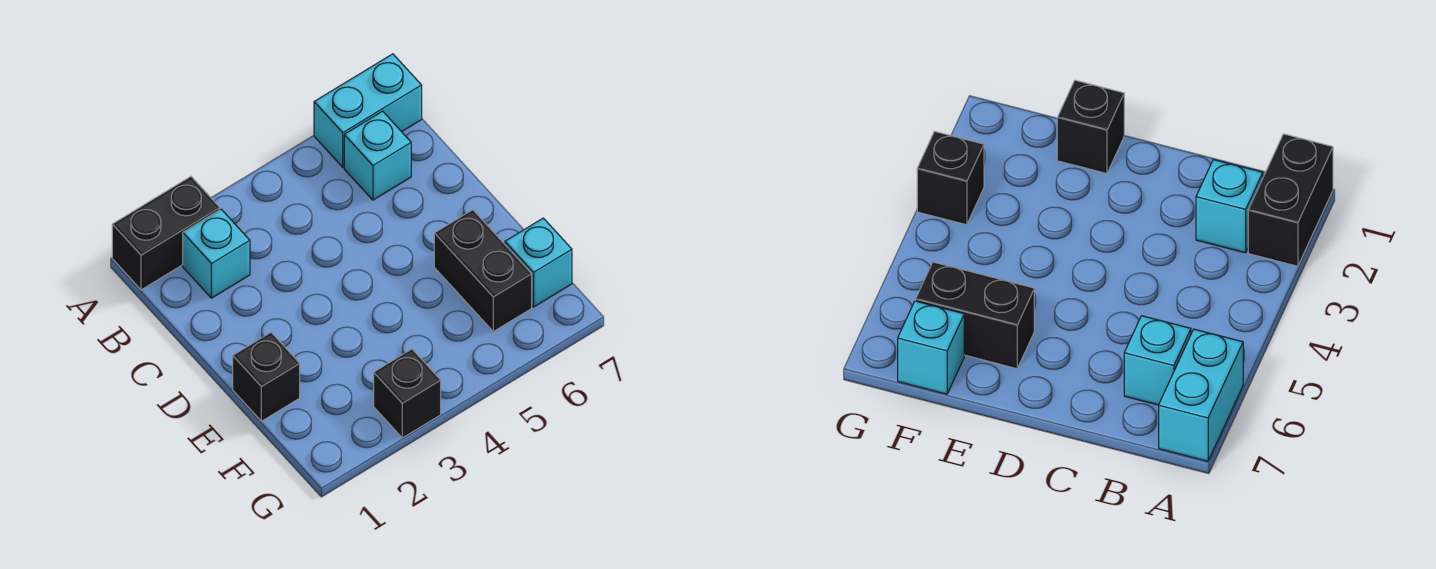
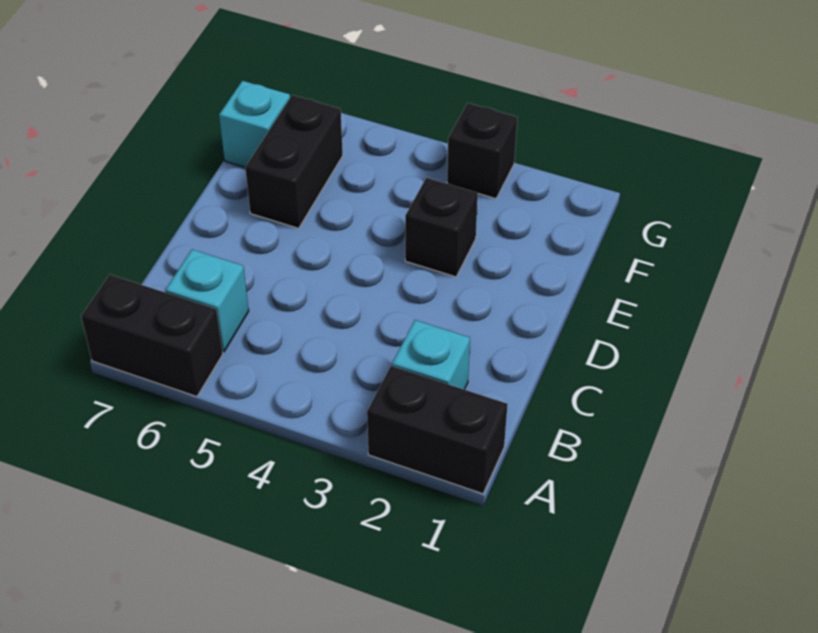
cyan brick A6:A7 level 1 -> black brick A6:A7 level 1
black brick E1 level 1 -> black brick E3 level 1

